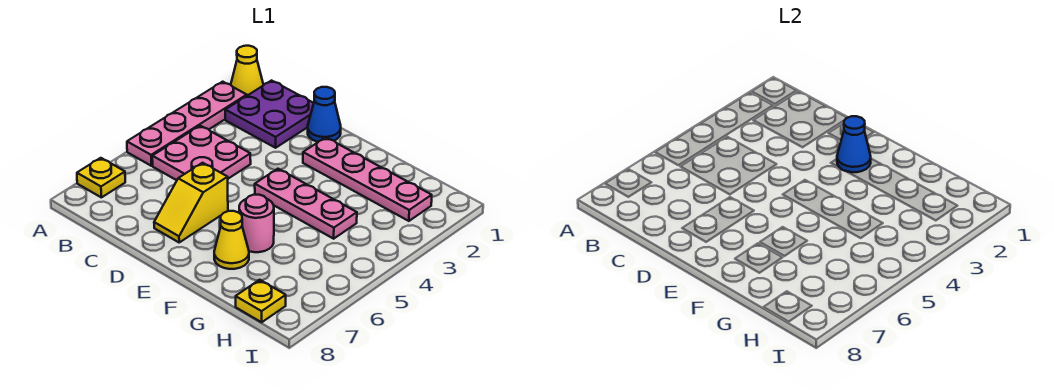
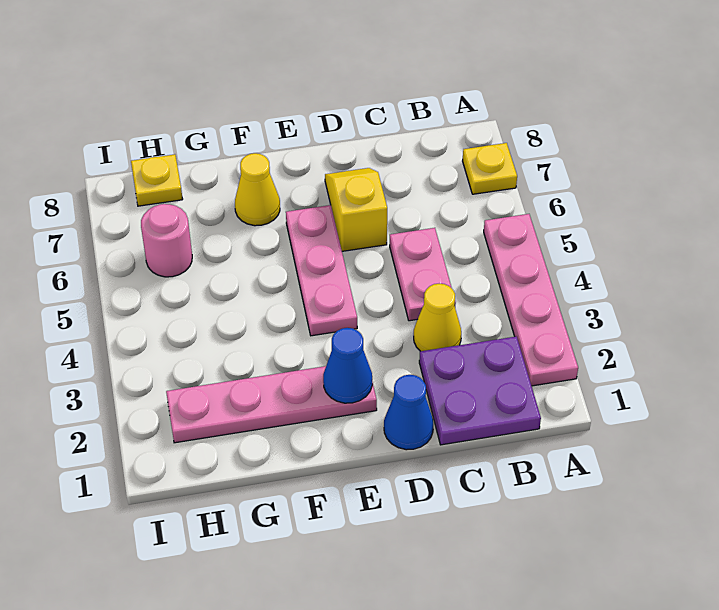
yellow cone A1 level 1 -> yellow cone C3 level 1
pink plate B4:C5 level 1 -> pink plate C4:C5 level 1
pink plate E4:G4 level 1 -> pink plate E4:E6 level 1
pink round brick F6 level 1 -> pink round brick H6 level 1

